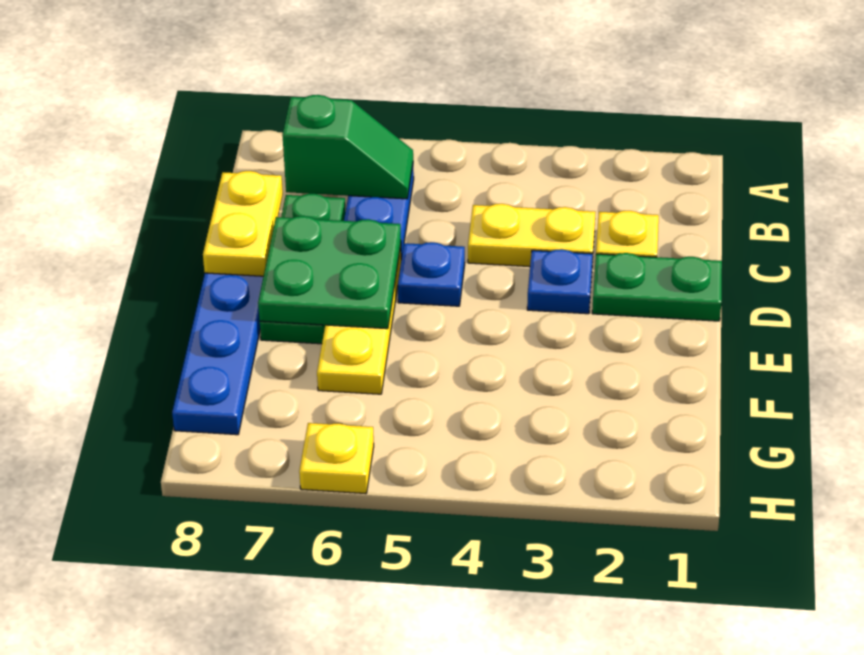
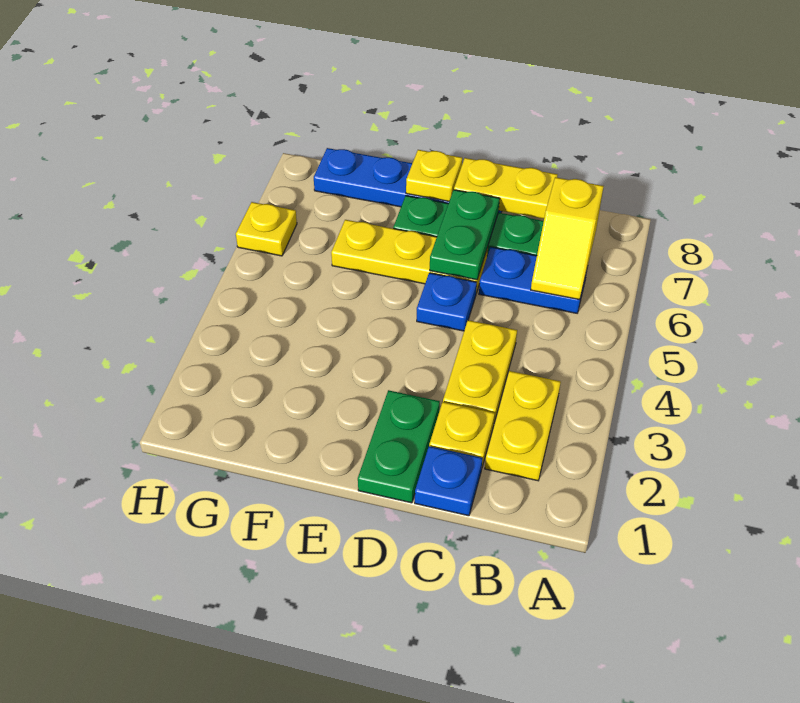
none -> yellow plate B2:B3 level 1
green slope B6:B7 level 2 top 7 -> yellow slope B6:B7 level 2 top 7
blue plate D3 level 1 -> blue plate C1 level 1
green plate D6:E7 level 2 -> green plate D6:D7 level 2
none -> yellow plate E8 level 2

